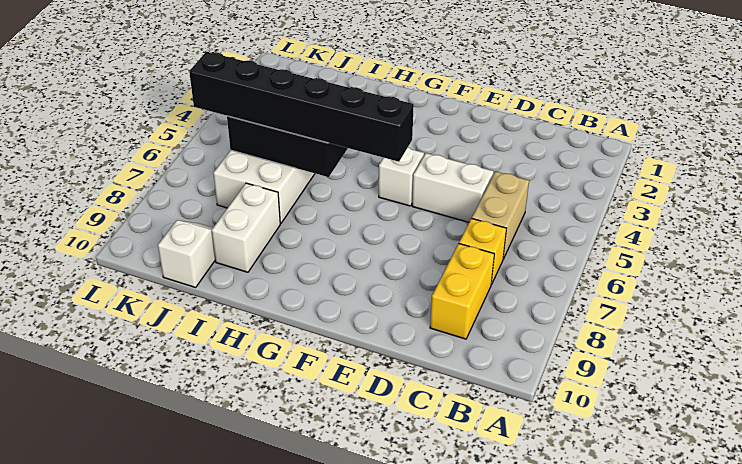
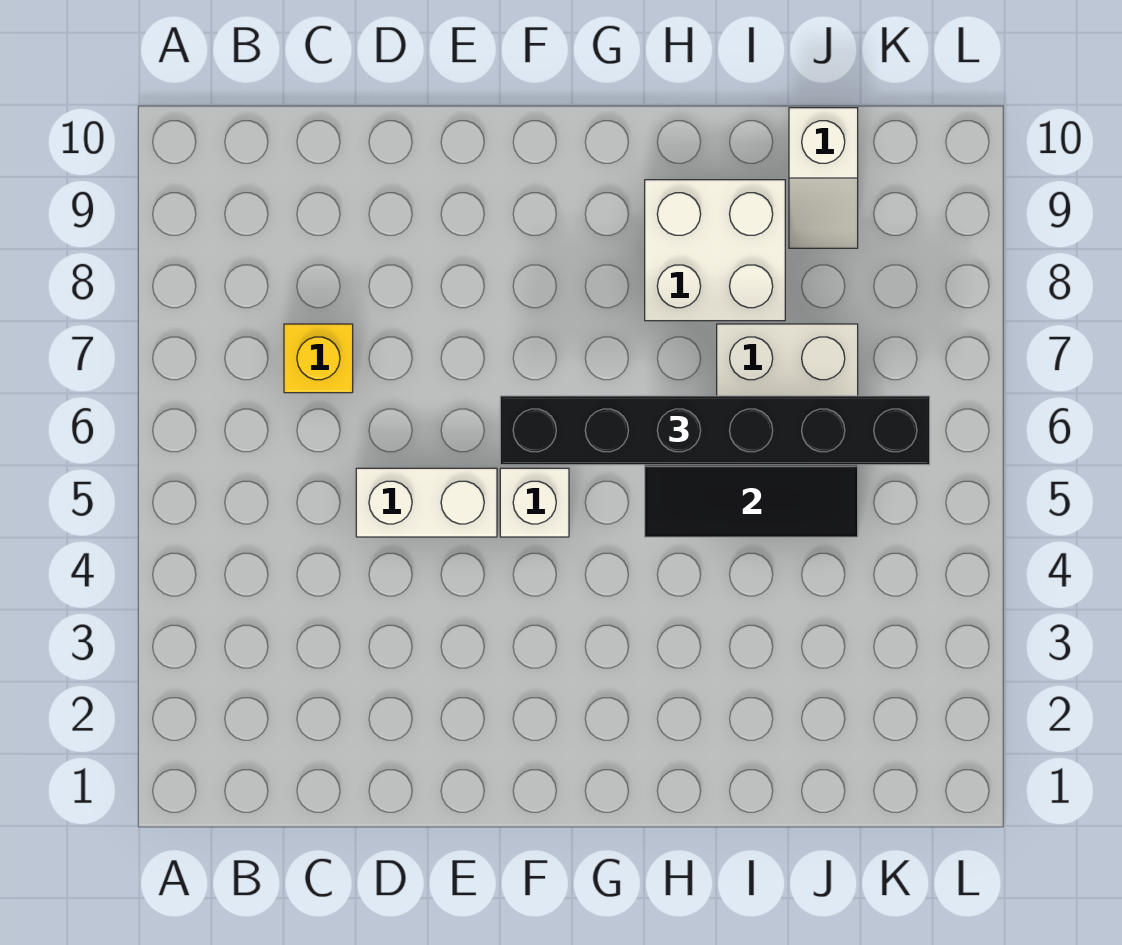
tan brick C5:C6 level 1 -> none
yellow brick C8:C9 level 1 -> none
white brick I8:I9 level 1 -> white brick H8:I9 level 1

